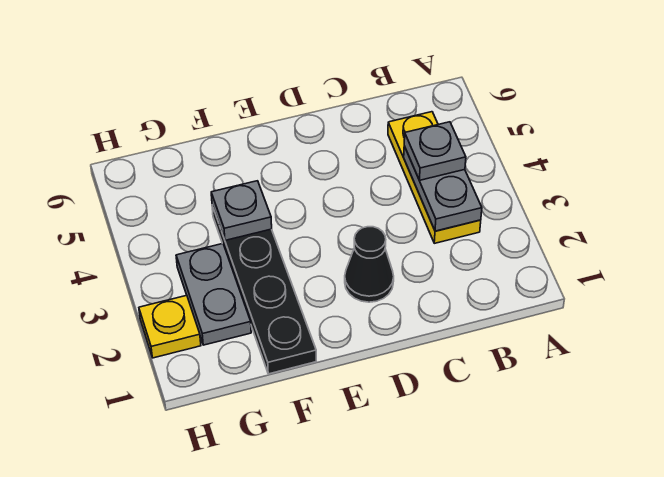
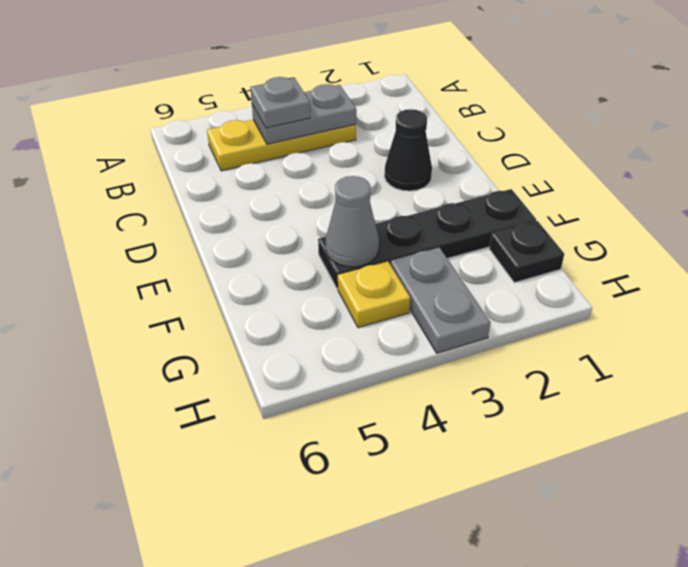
grey plate F4 level 2 -> grey cone F4 level 2
none -> black plate G1 level 1
grey plate G2:G3 level 1 -> grey plate G3:H3 level 1
yellow plate H2 level 1 -> yellow plate G4 level 1

